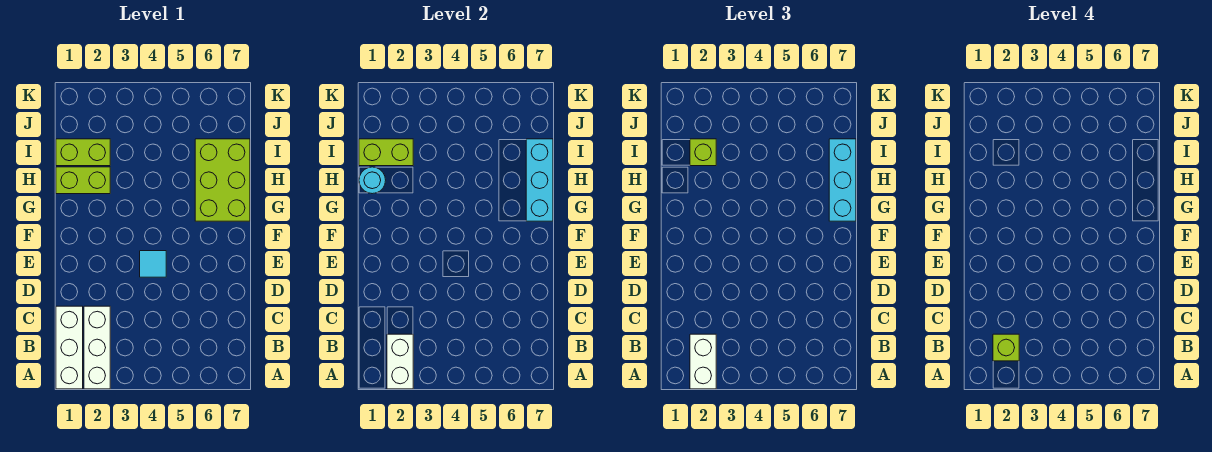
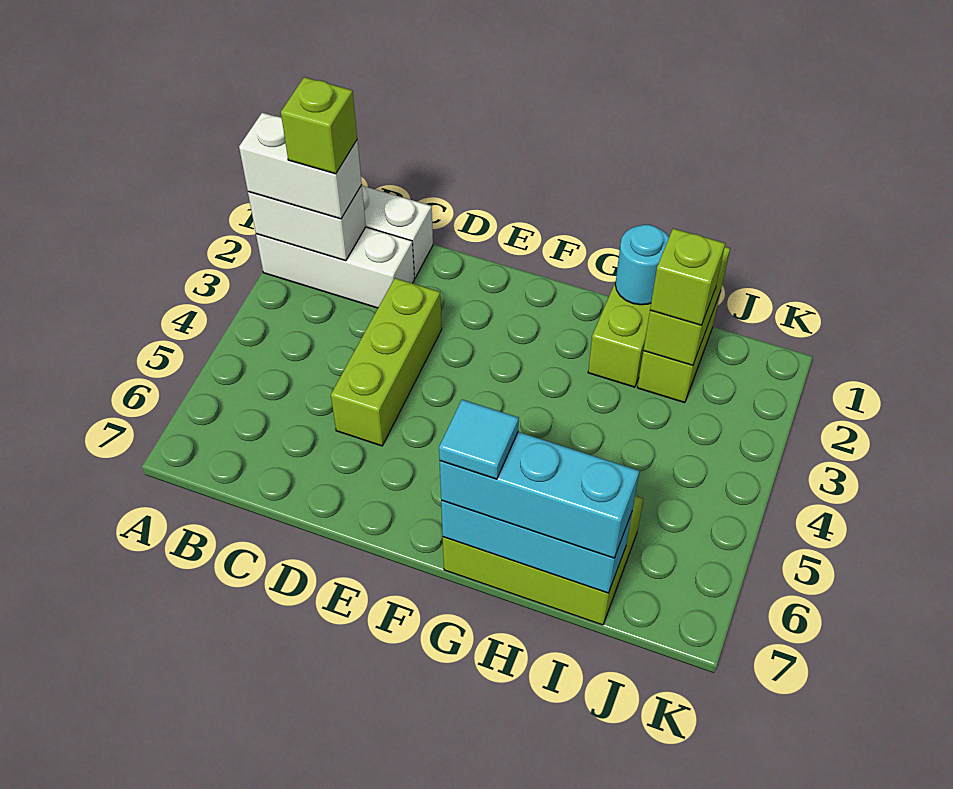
none -> lime brick D3:D5 level 1
cyan tile E4 level 1 -> cyan tile G7 level 4

